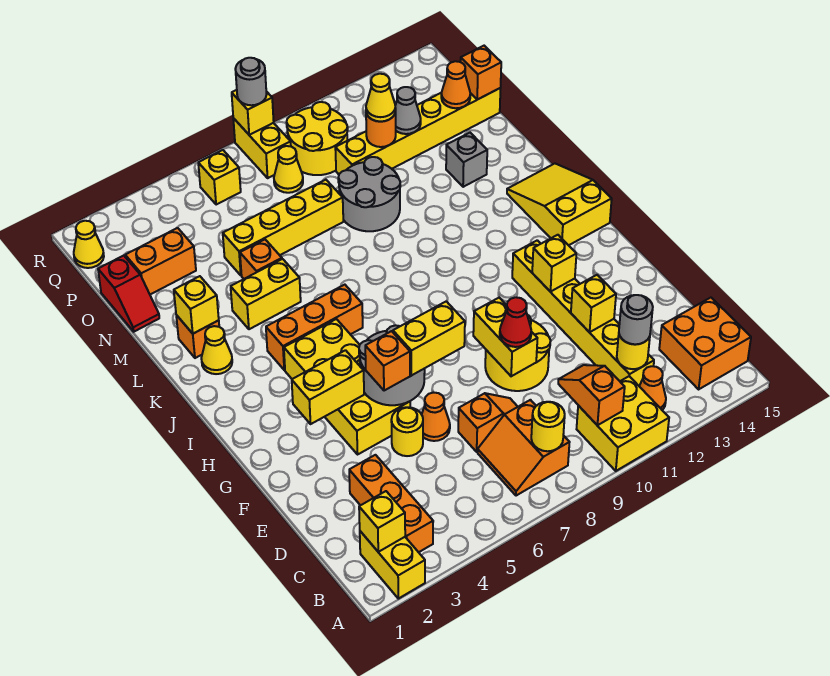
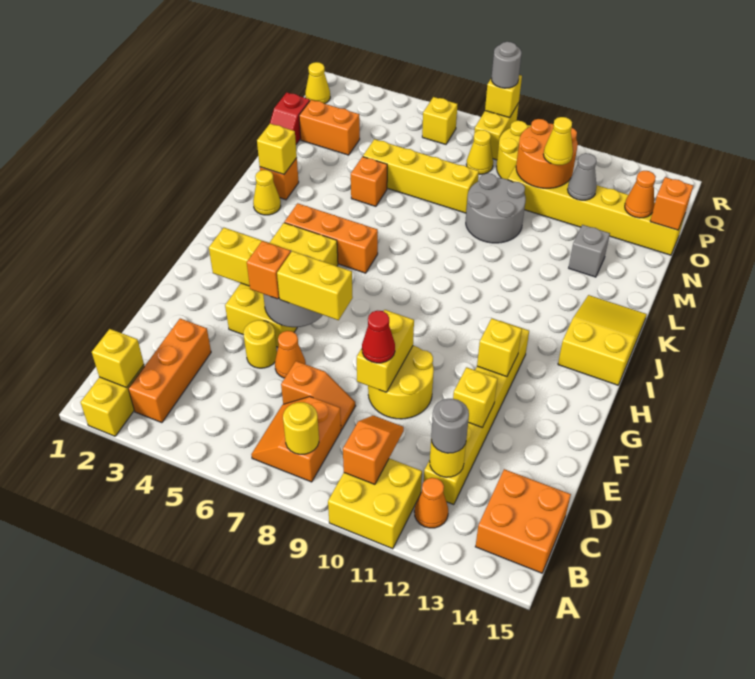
yellow brick L4:L5 level 1 -> none
orange round brick O11 level 2 -> orange round brick O10:P11 level 2

